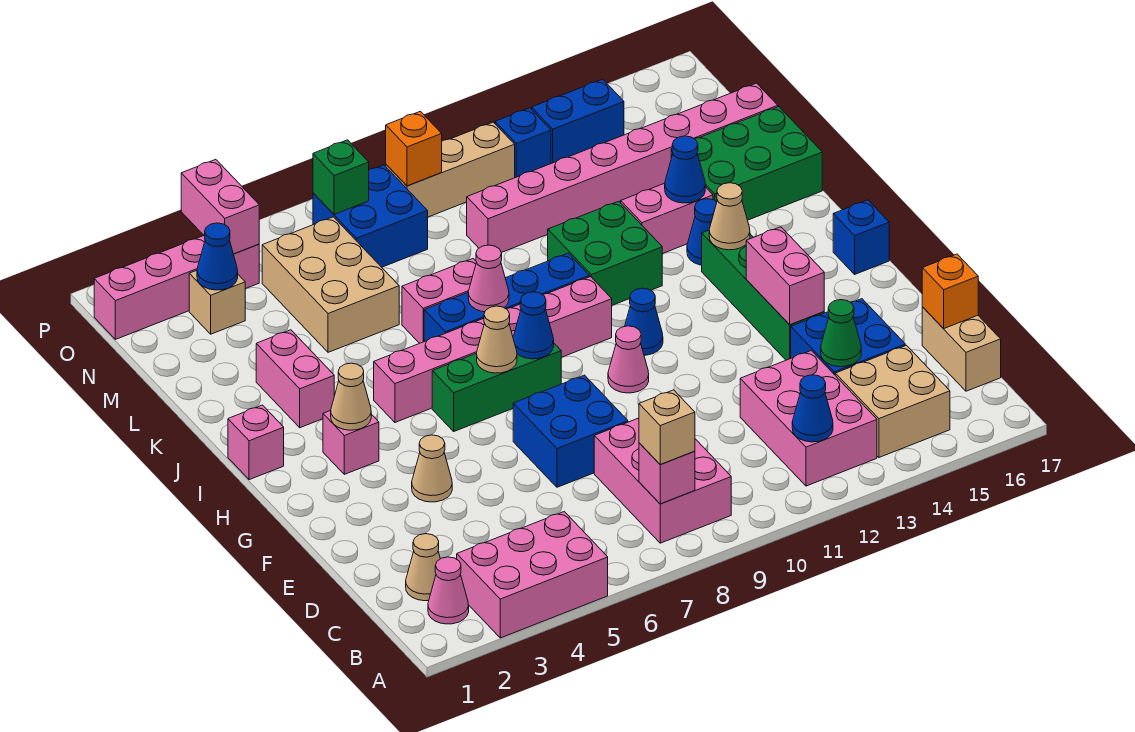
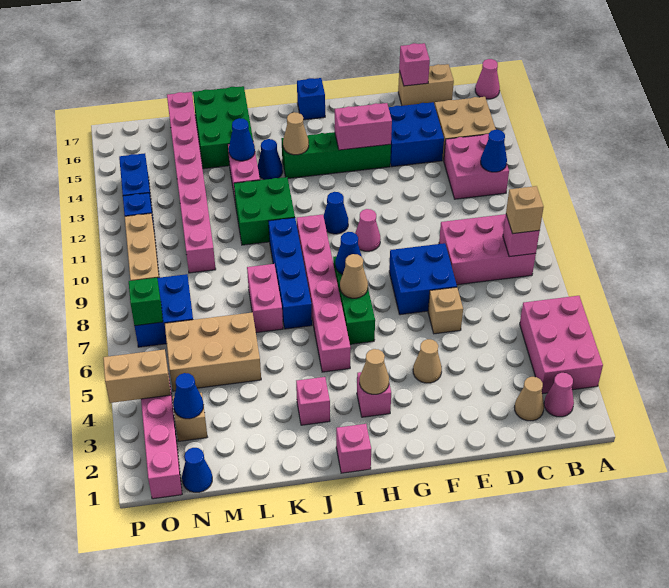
pink brick B12:D13 level 1 -> pink brick B12:C13 level 1
green cone D14 level 2 -> none
orange brick D17 level 2 -> pink brick D17 level 2
none -> tan brick E6 level 1
pink brick J3:K3 level 1 -> pink brick J3 level 1
pink cone J8 level 2 -> pink cone A17 level 1
none -> blue cone N1 level 1
pink brick O4:P4 level 2 -> tan brick O4:P4 level 2
orange brick O9 level 2 -> none

